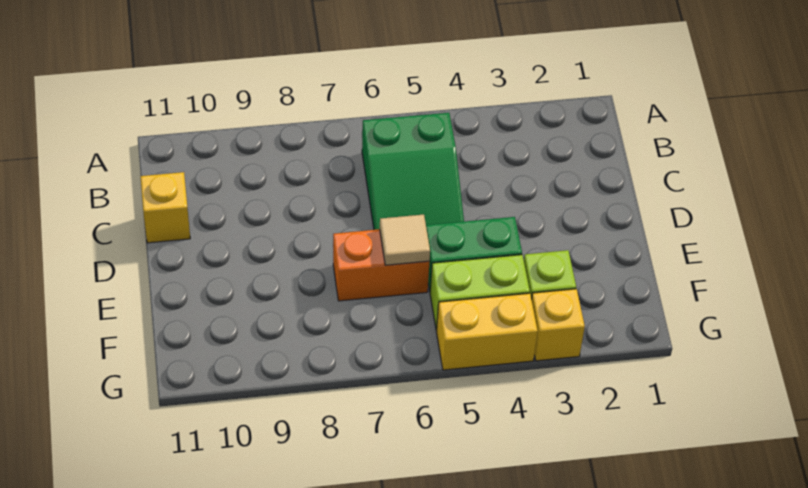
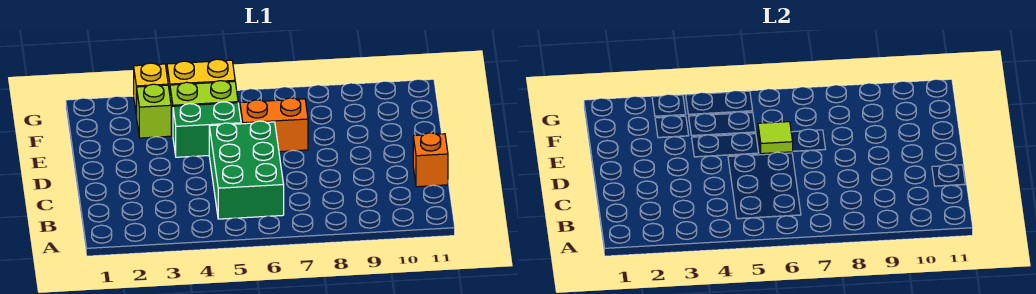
green slope B5:D6 level 1 top B -> green brick B5:D6 level 1
yellow brick C11 level 1 -> orange brick C11 level 1
tan tile E6 level 2 -> lime tile E6 level 2

